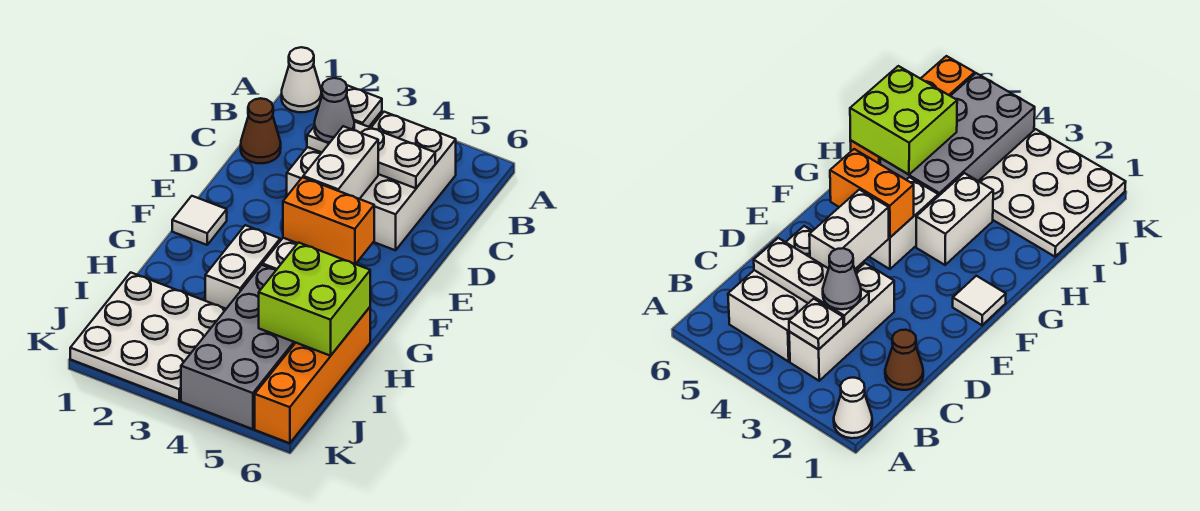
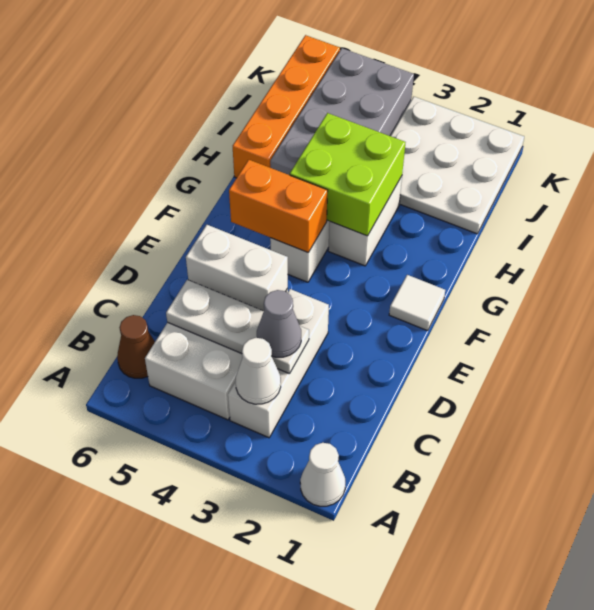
white plate B3 level 2 -> white cone B3 level 2
brown cone C1 level 1 -> brown cone B6 level 1
white brick D4:E4 level 2 -> white brick D4:D5 level 2
lime brick H5:I6 level 2 -> lime brick G3:H4 level 2

